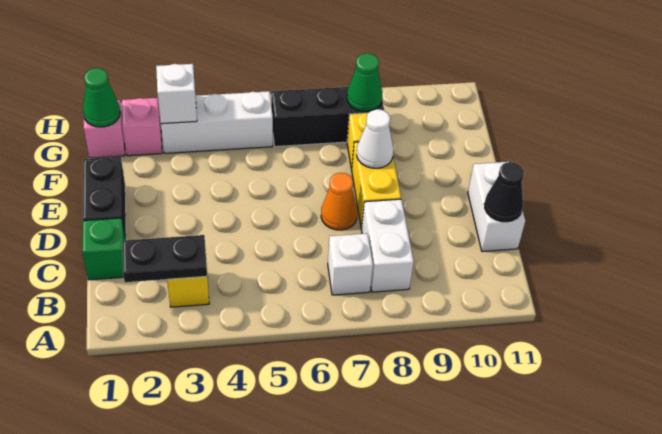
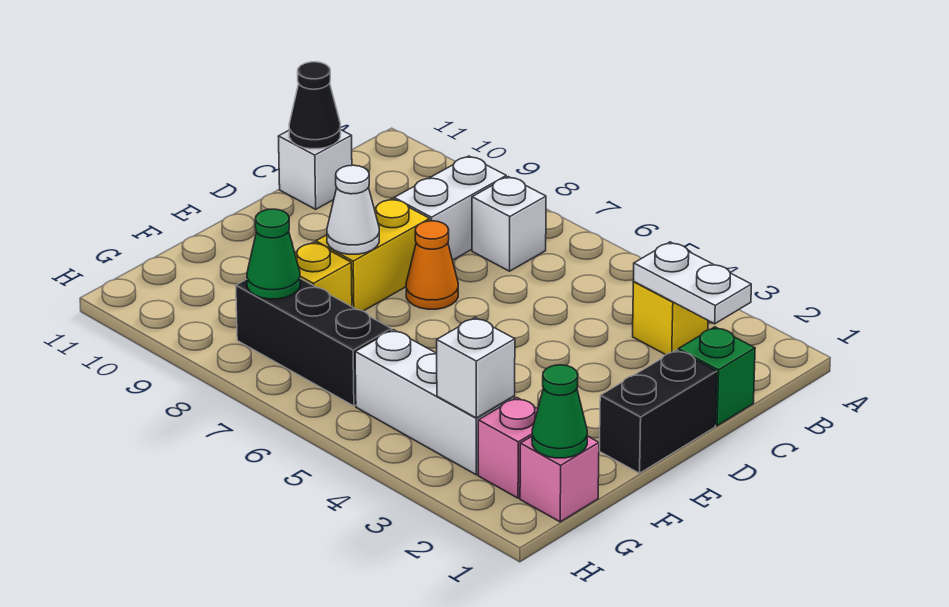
black plate B2:B3 level 2 -> white plate B2:B3 level 2
white brick C11:D11 level 1 -> white brick C11 level 1

